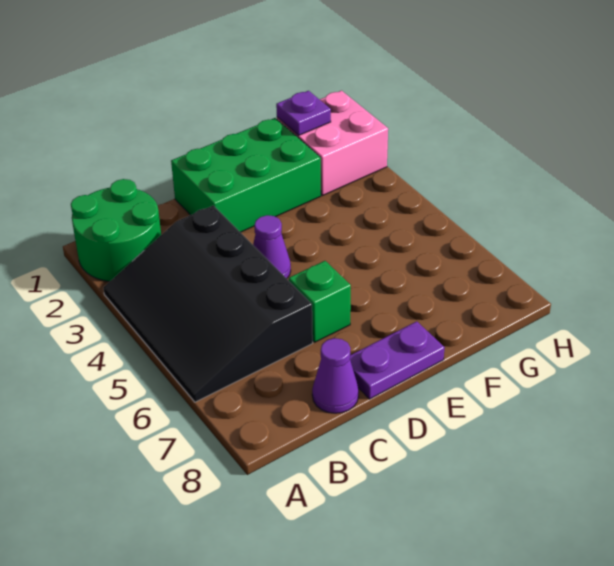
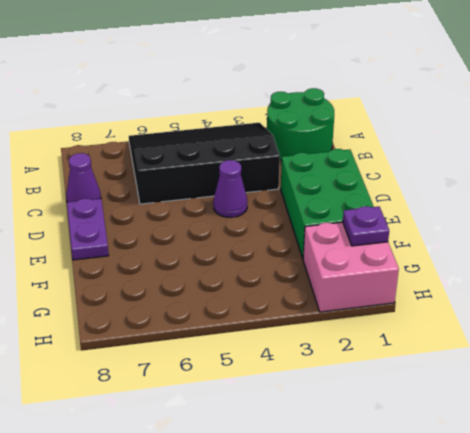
green brick D6 level 1 -> none

